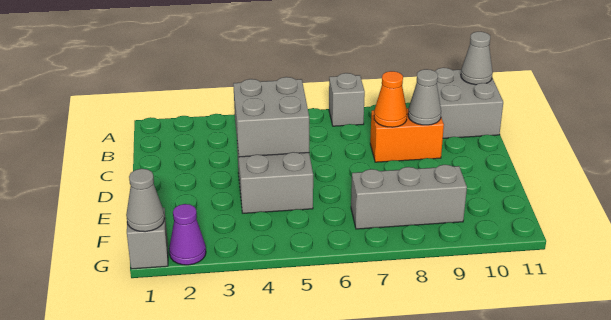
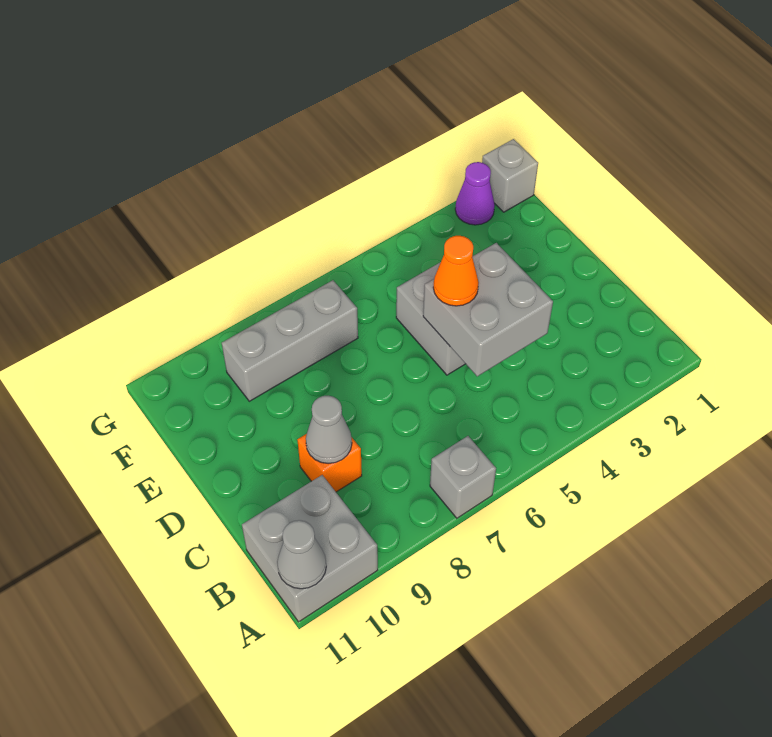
orange brick C8:C9 level 1 -> orange brick C9 level 1
orange cone C8 level 2 -> orange cone D5 level 3
grey cone G1 level 2 -> none

